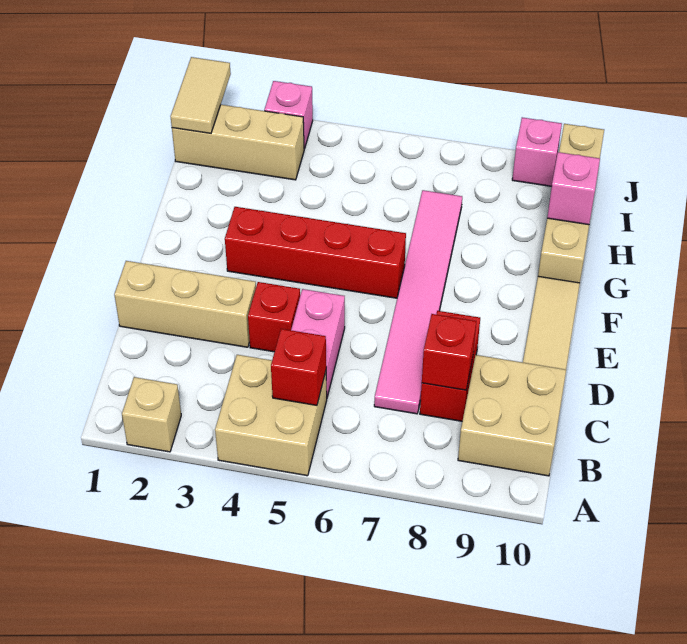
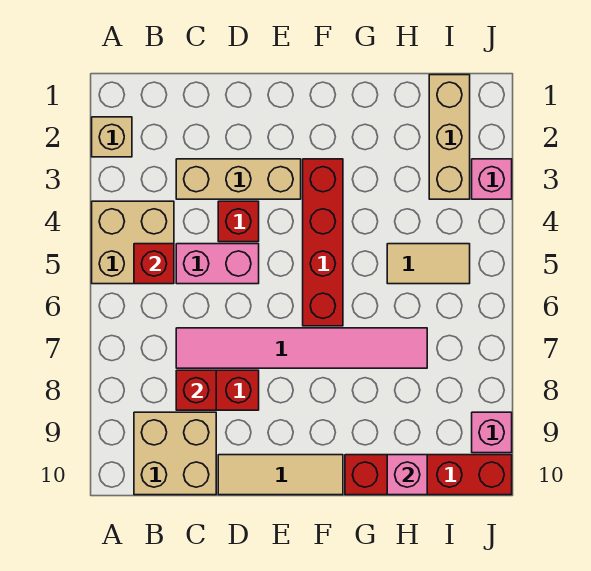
tan brick D1:D3 level 1 -> tan brick C3:E3 level 1
tan brick G10:J10 level 1 -> red brick G10:J10 level 1
tan tile I1:J1 level 2 -> tan tile H5:I5 level 1

